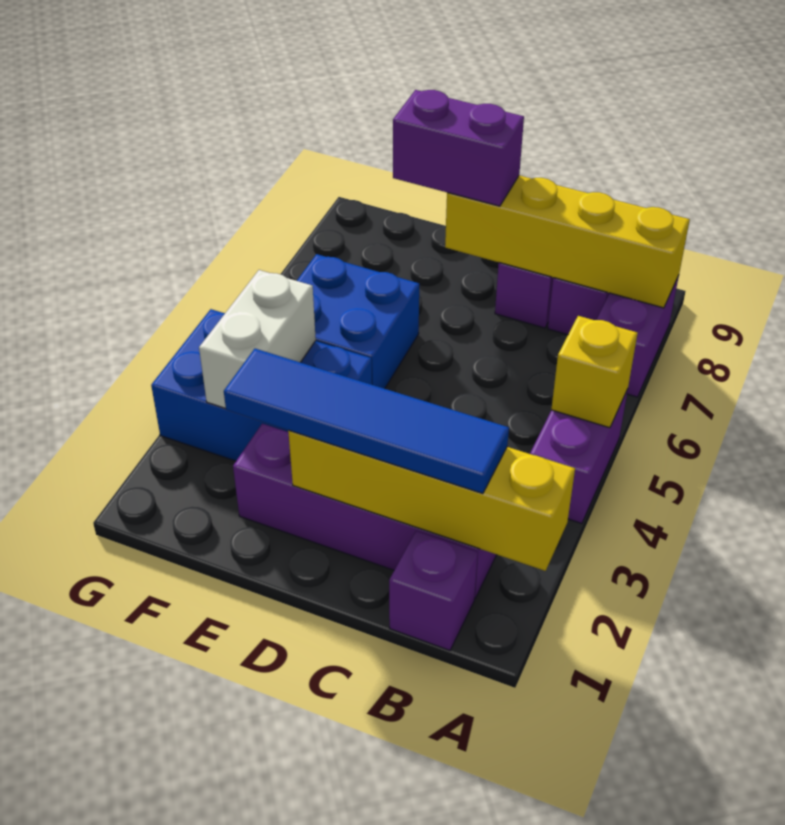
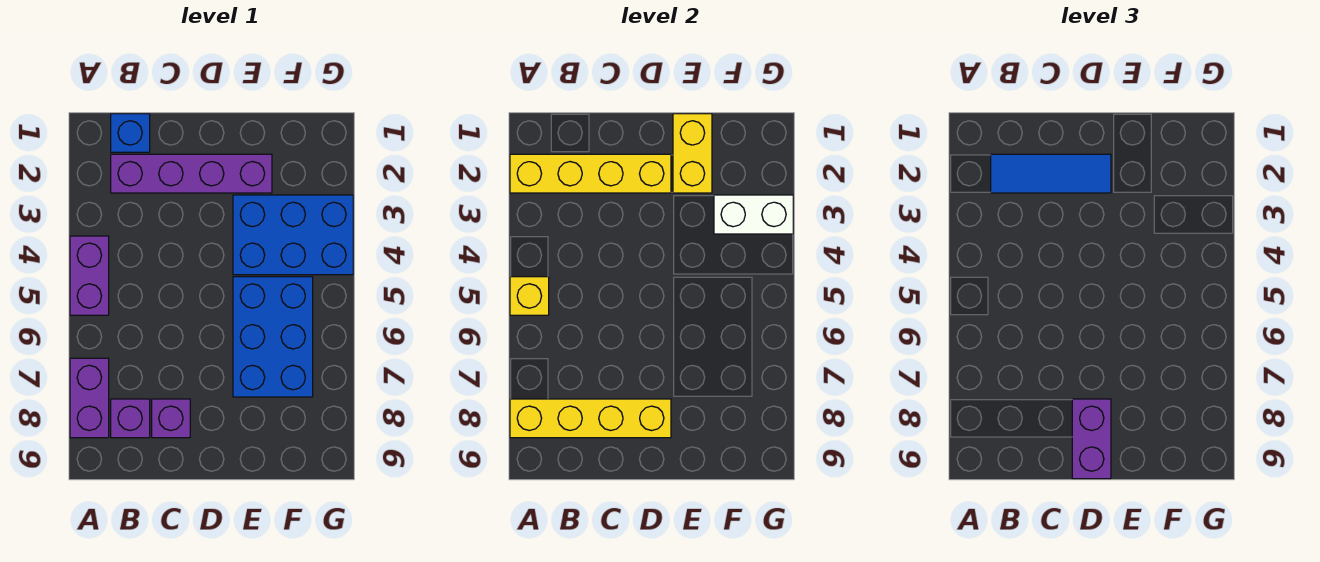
purple brick B1 level 1 -> blue brick B1 level 1
blue tile B2:E2 level 3 -> blue tile B2:D2 level 3
purple brick D8:E8 level 3 -> purple brick D8:D9 level 3
none -> yellow brick E1:E2 level 2
blue brick E5:F6 level 1 -> blue brick E5:F7 level 1
white brick F3:F4 level 2 -> white brick F3:G3 level 2

